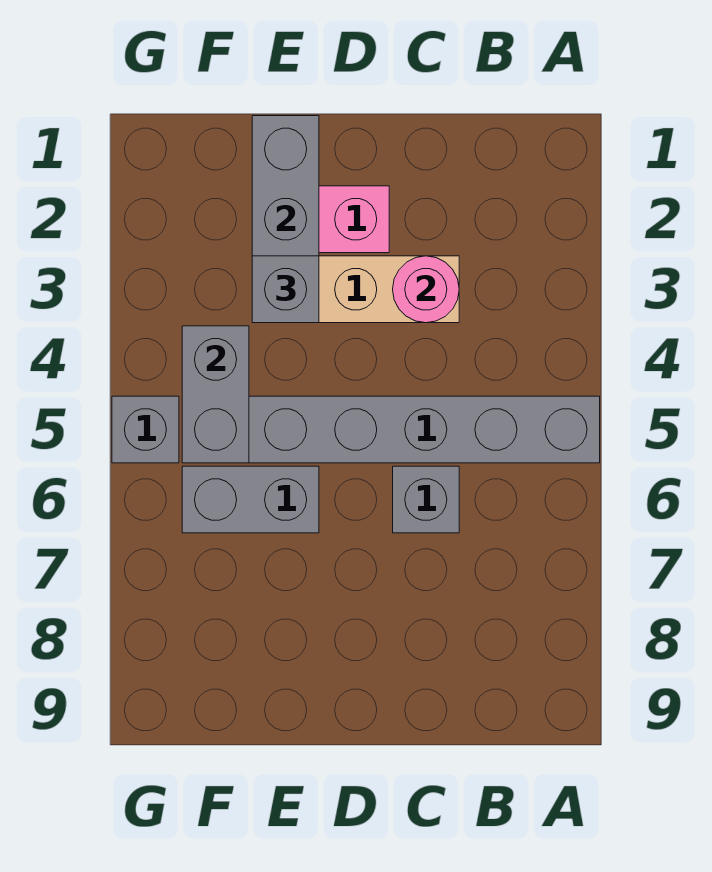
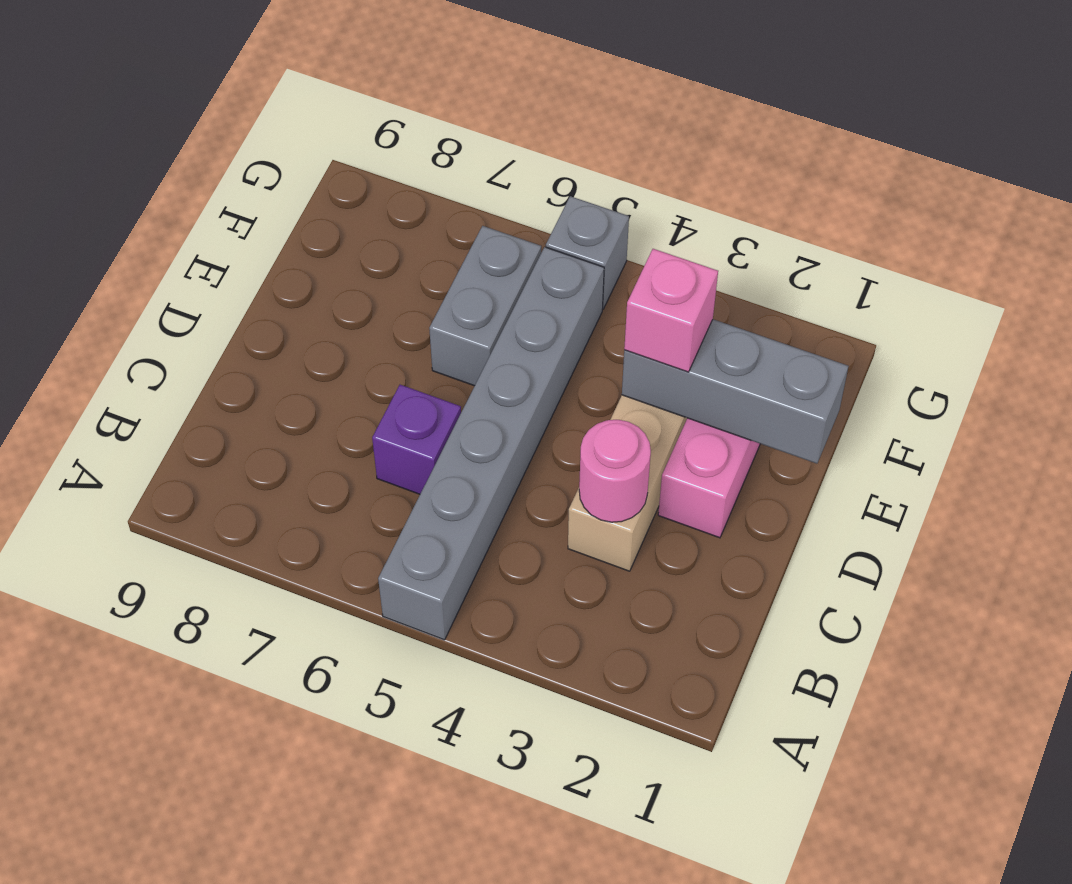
grey brick C6 level 1 -> purple brick C6 level 1
grey brick E3 level 3 -> pink brick E3 level 3
grey brick F4:F5 level 2 -> none

